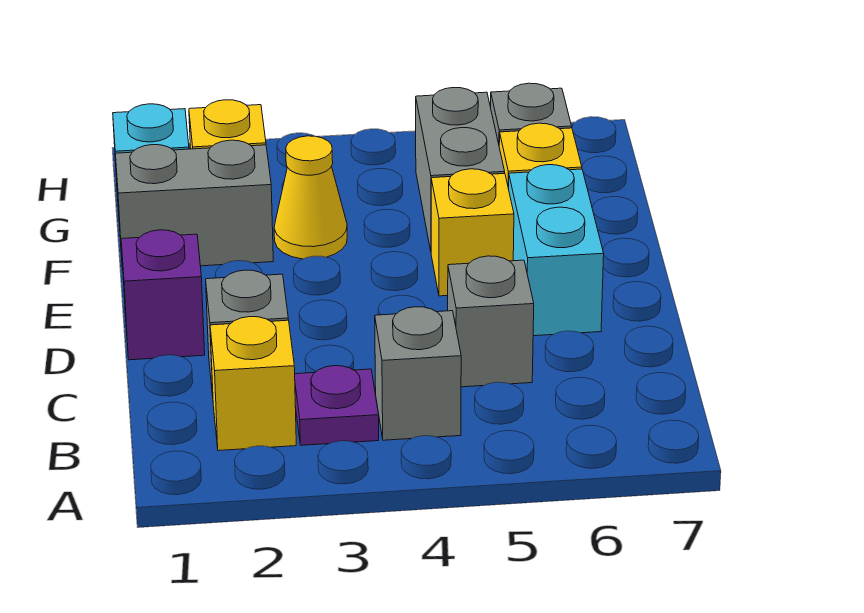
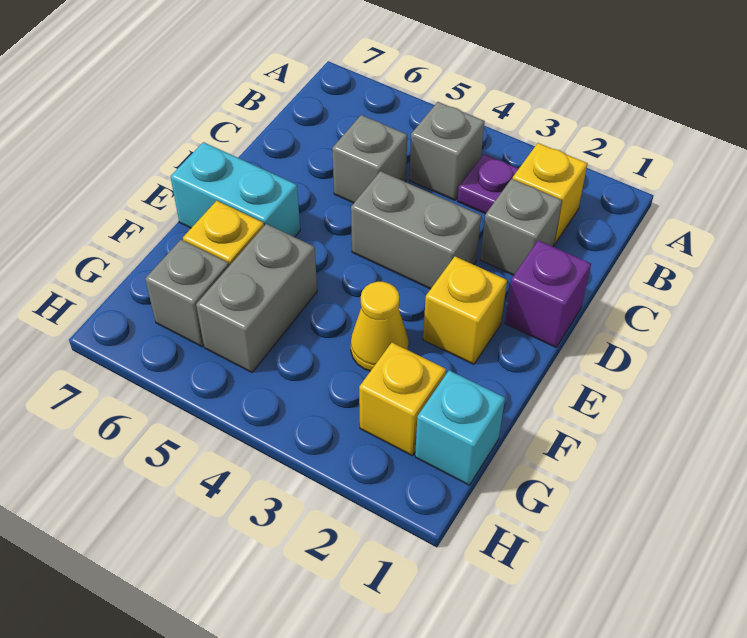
cyan brick D6:E6 level 1 -> cyan brick E6:E7 level 1
yellow brick E5 level 1 -> yellow brick E2 level 1
grey brick F1:F2 level 1 -> grey brick D3:D4 level 1

